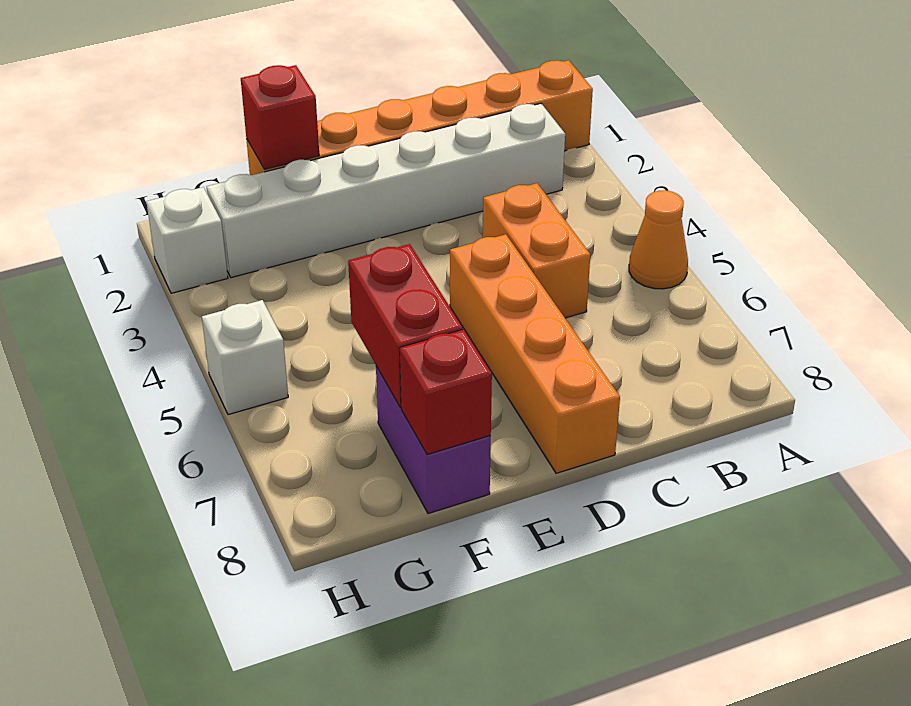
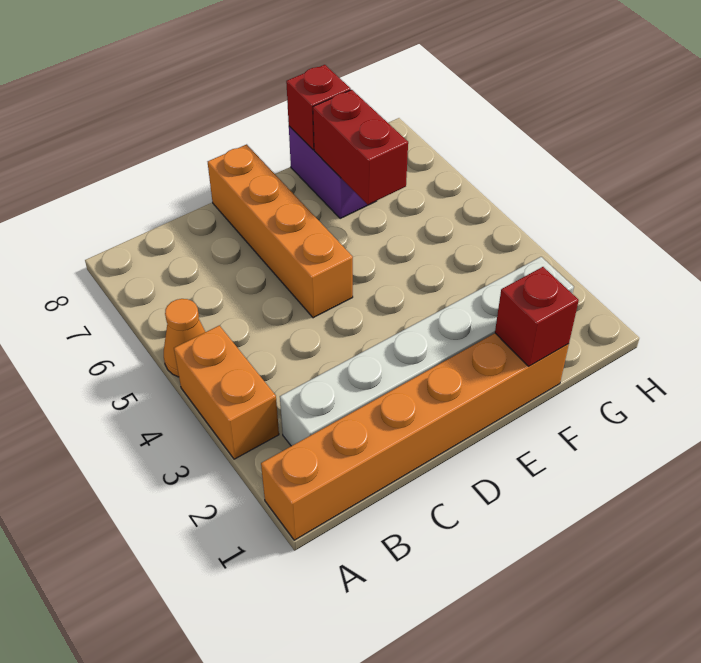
orange brick C4:C5 level 1 -> orange brick A3:A4 level 1
white brick H2 level 1 -> none
white brick H5 level 1 -> none

